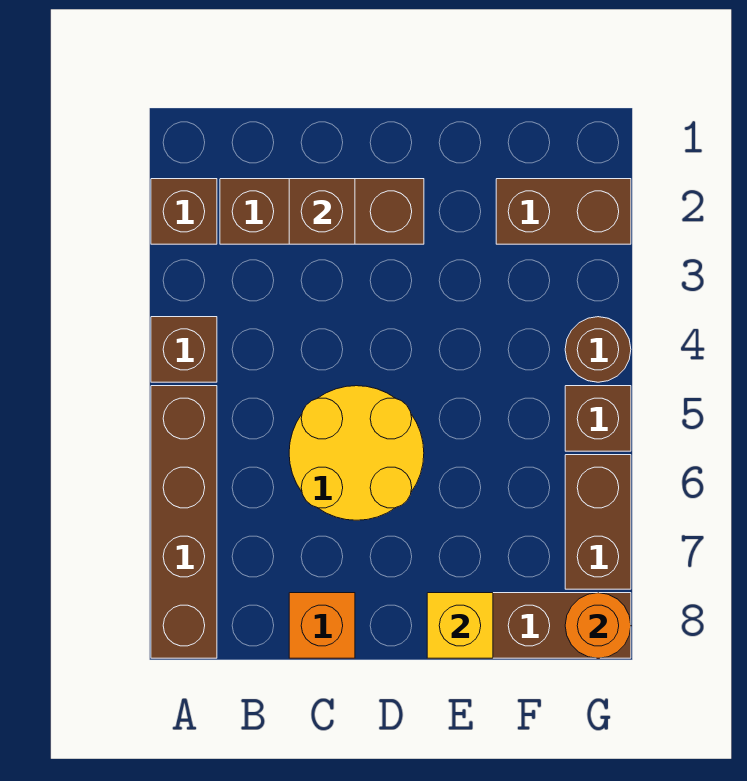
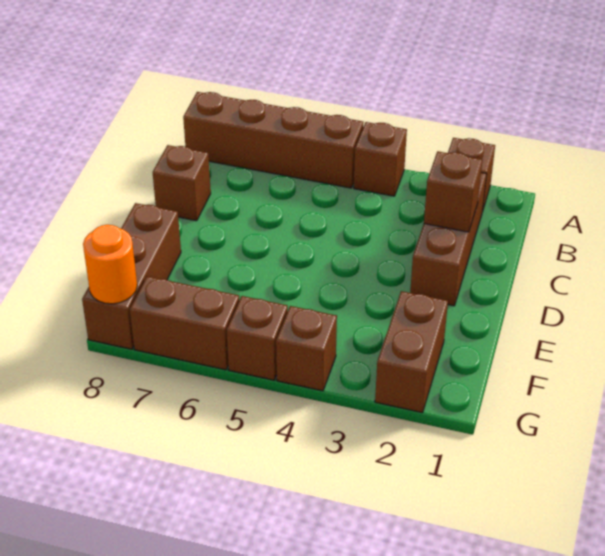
yellow round brick C5:D6 level 1 -> none
orange brick C8 level 1 -> brown brick C8 level 1
yellow brick E8 level 2 -> none
brown round brick G4 level 1 -> brown brick G4 level 1

